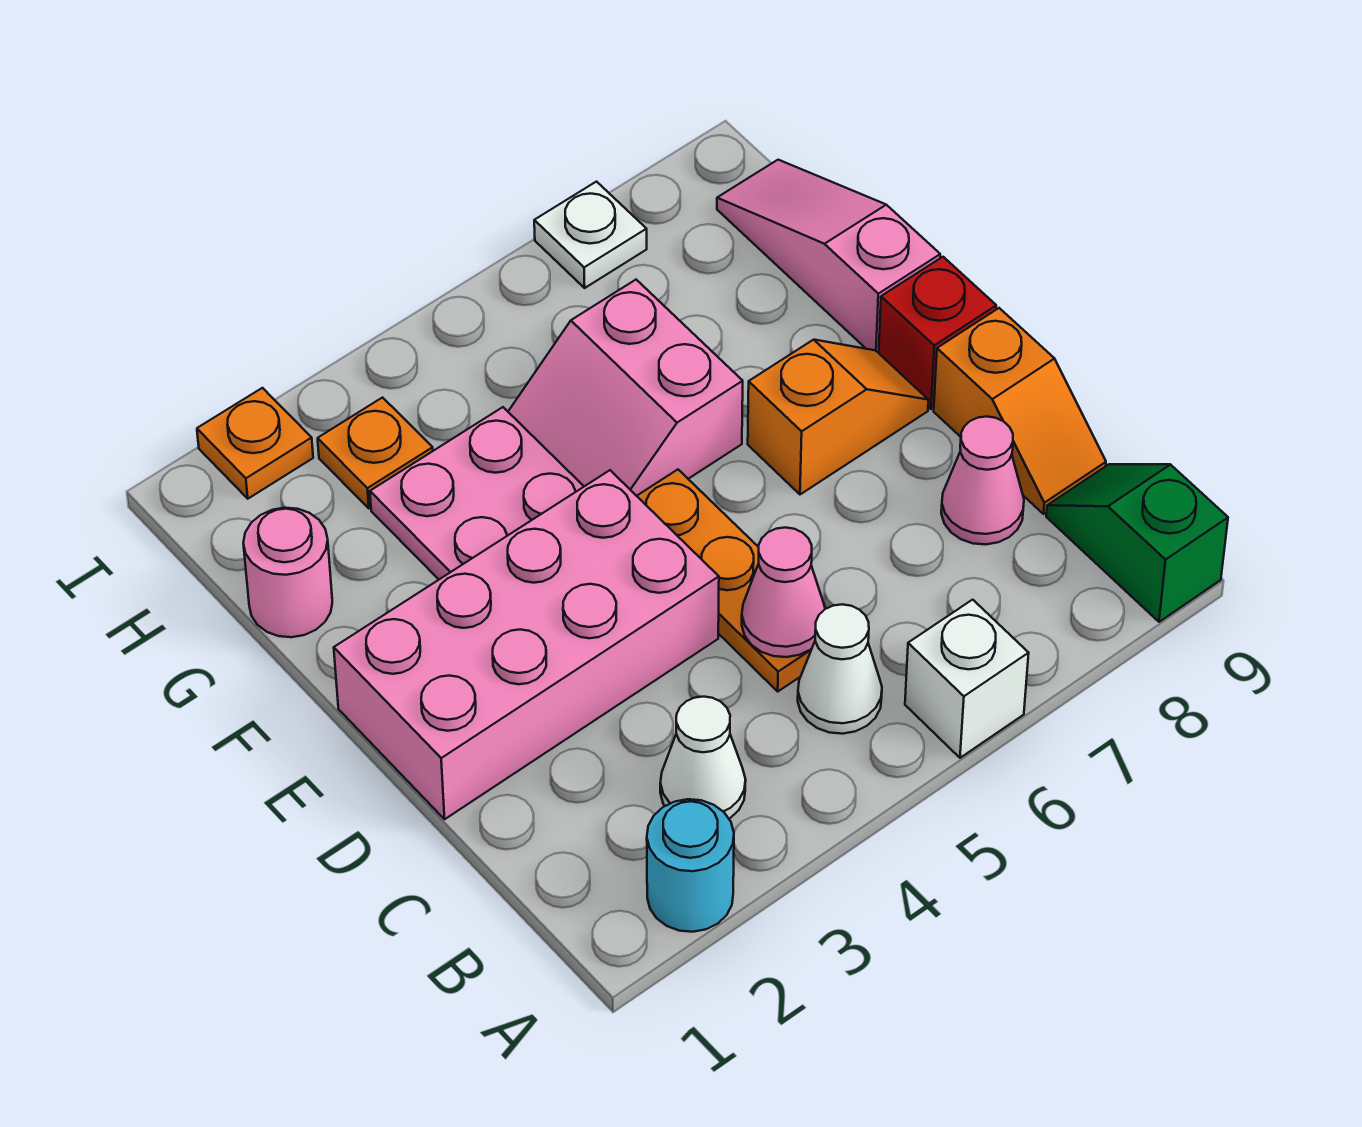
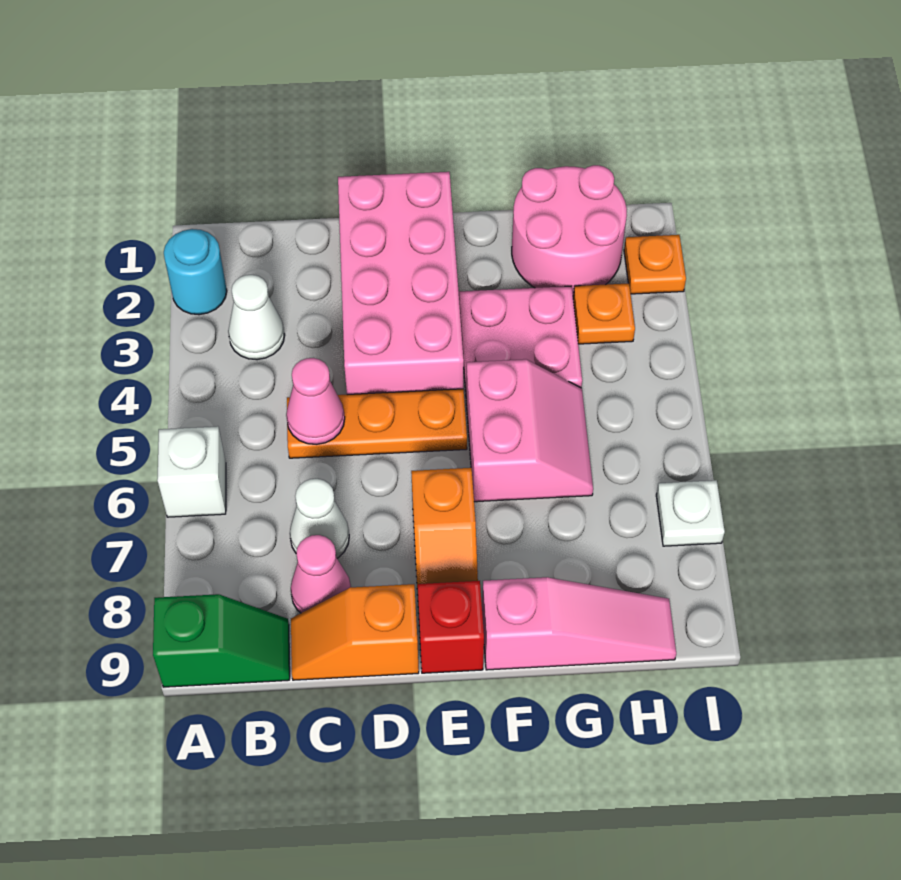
white cone B5 level 1 -> white cone C7 level 1
pink slope F5:G6 level 1 top 6 -> pink slope F5:G6 level 1 top F
pink round brick G1 level 1 -> pink round brick G1:H2 level 1

